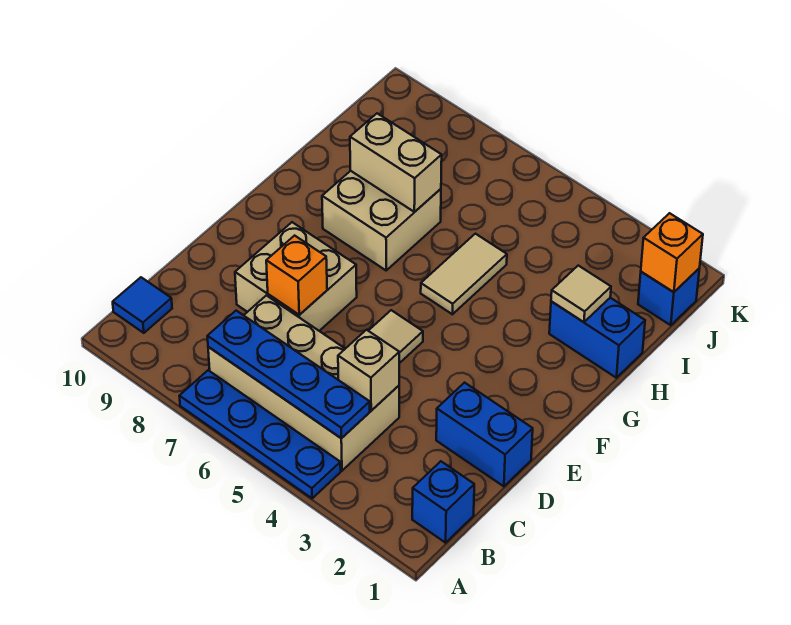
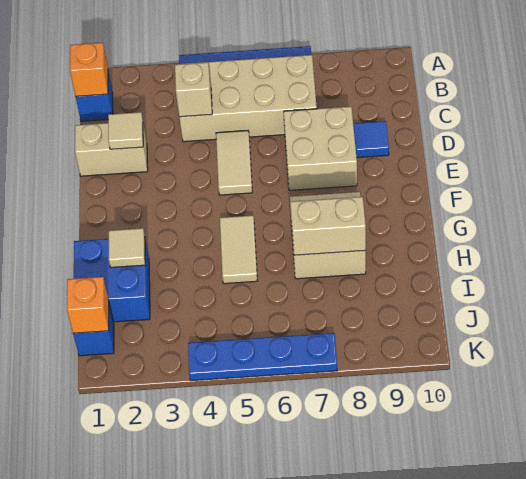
blue plate B4:B7 level 2 -> blue plate K4:K7 level 1
blue tile B10 level 1 -> blue tile D9 level 1
blue brick D1:D2 level 1 -> tan brick D1:D2 level 1
none -> tan tile D2 level 2
orange brick D7 level 2 -> orange brick B1 level 2
blue brick H1:H2 level 1 -> blue brick H1:I2 level 1

